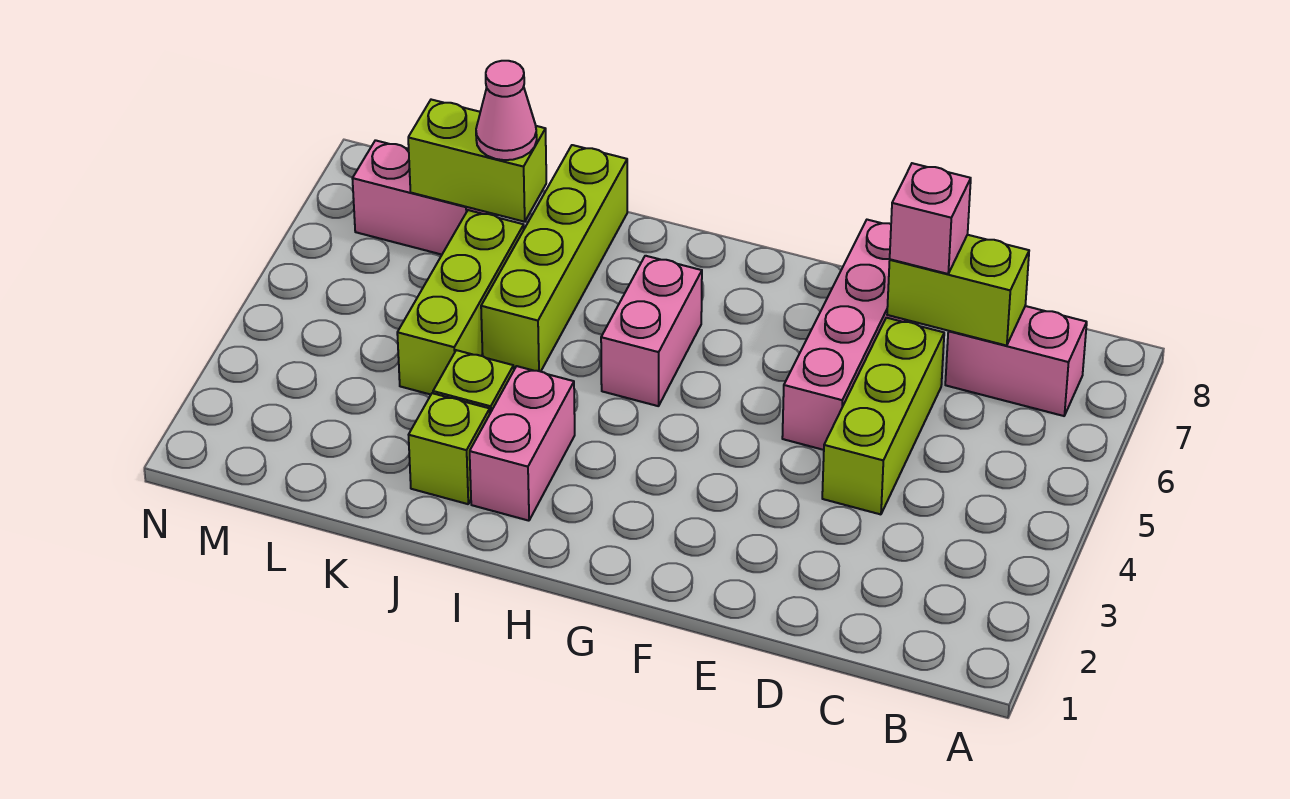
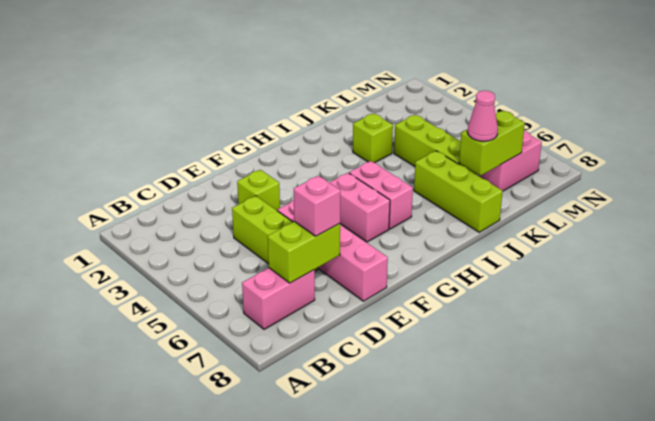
pink brick I2:I3 level 1 -> pink brick G5:G6 level 1
lime brick J2 level 1 -> lime brick E3 level 1
lime brick J5:J8 level 1 -> lime brick J6:J8 level 1

